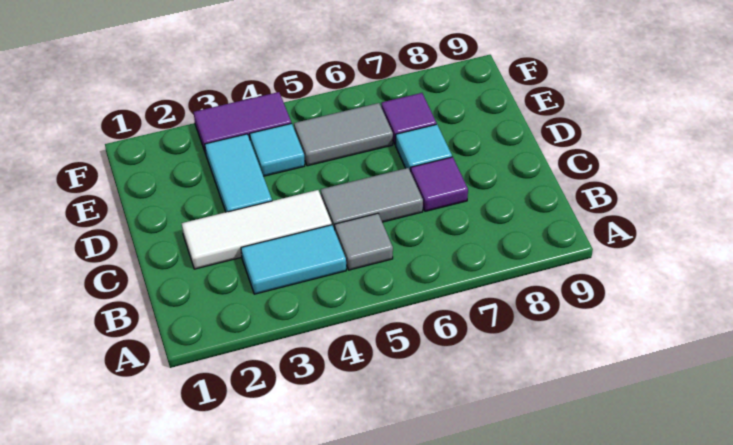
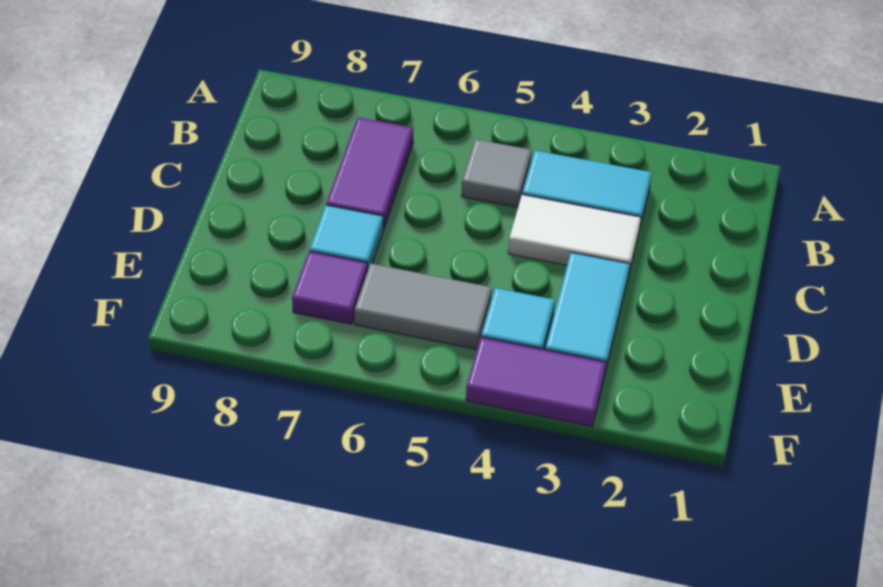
white tile C2:C4 level 1 -> white tile C3:C4 level 1
grey tile C5:C6 level 1 -> none
purple tile C7 level 1 -> purple tile B7:C7 level 1

